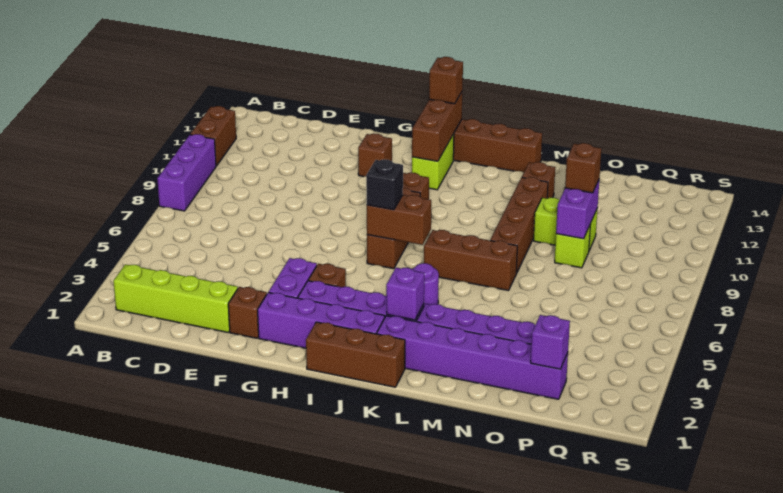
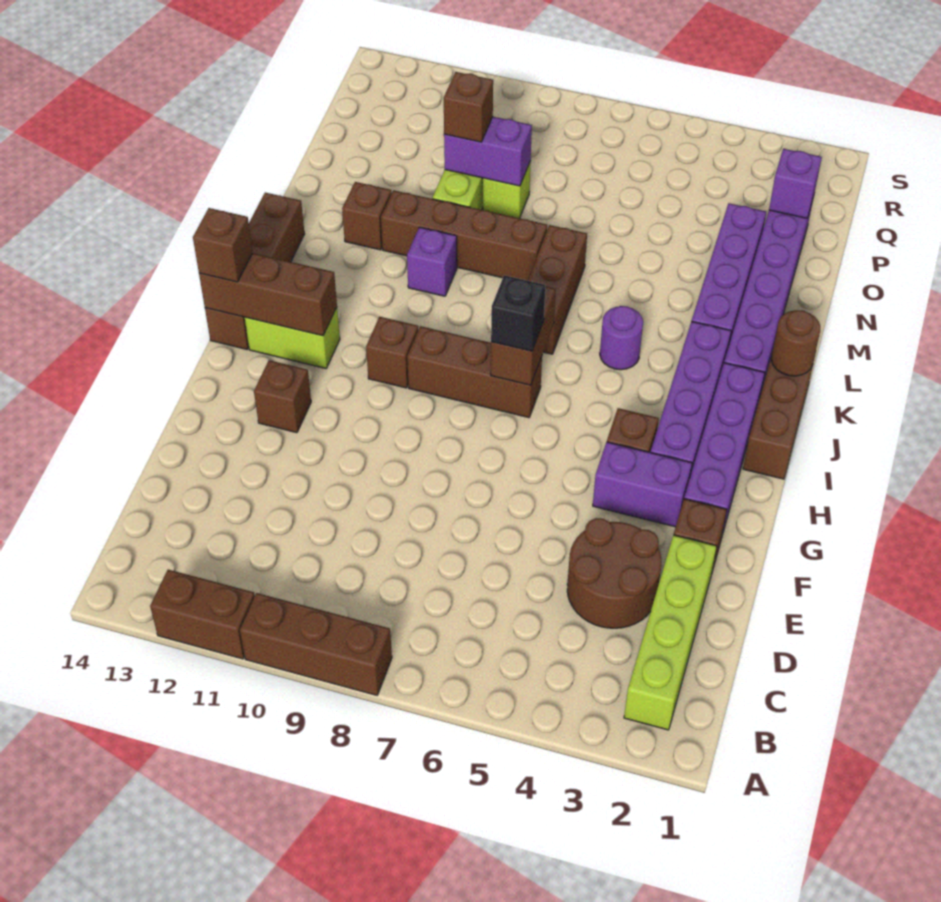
purple brick A8:A10 level 1 -> brown brick A8:A10 level 1
none -> brown round brick D3:E4 level 1
none -> brown round brick K1 level 2
purple brick K3 level 2 -> purple brick L10 level 1

